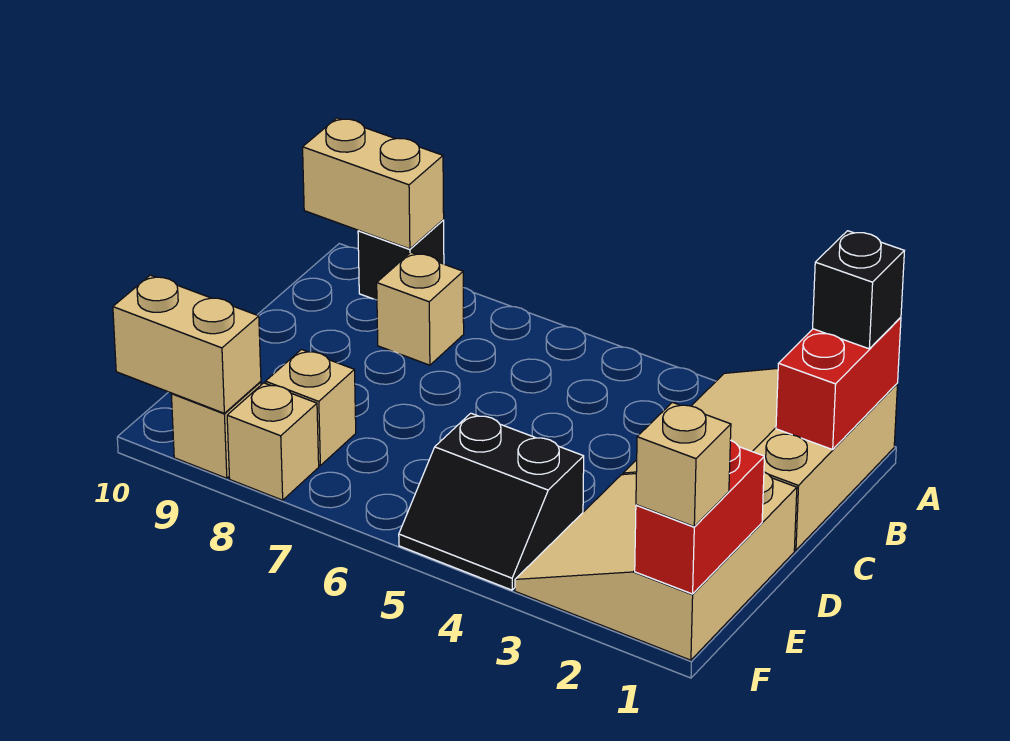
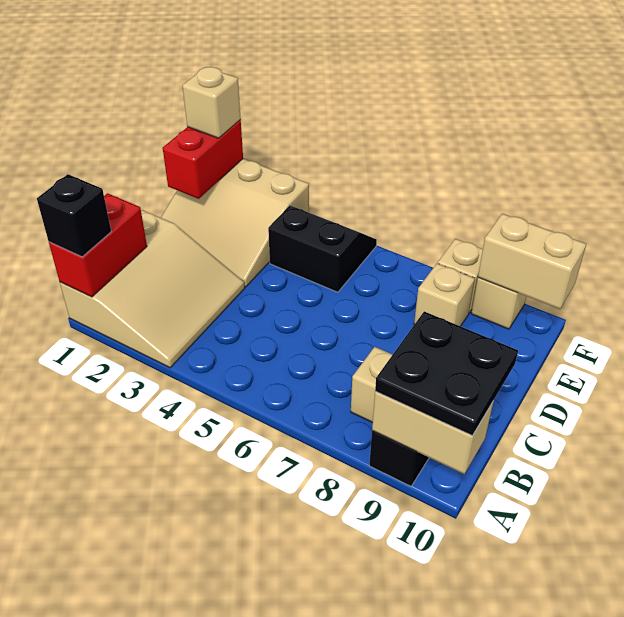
none -> black plate A9:B10 level 3
tan slope D1:F3 level 1 top 1 -> tan slope D1:F3 level 1 top F

